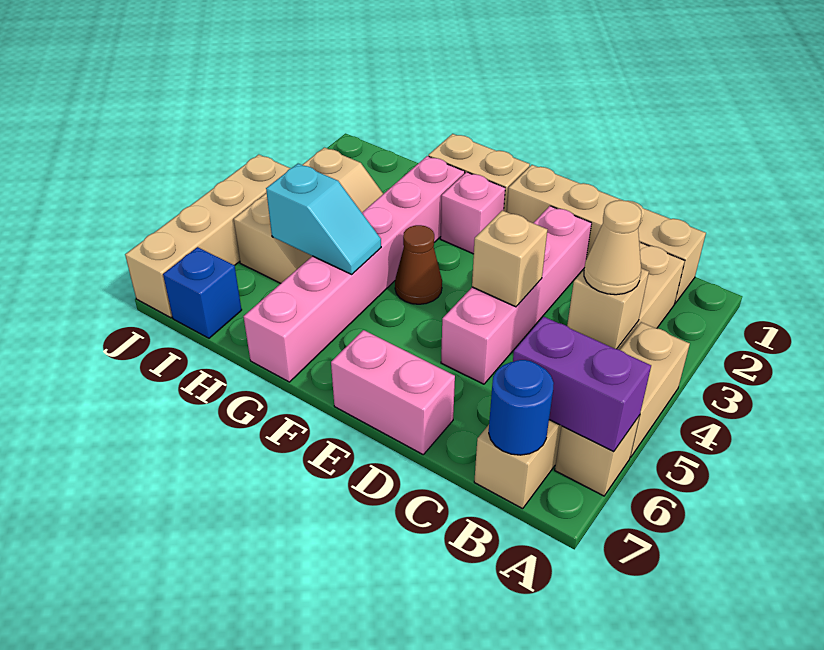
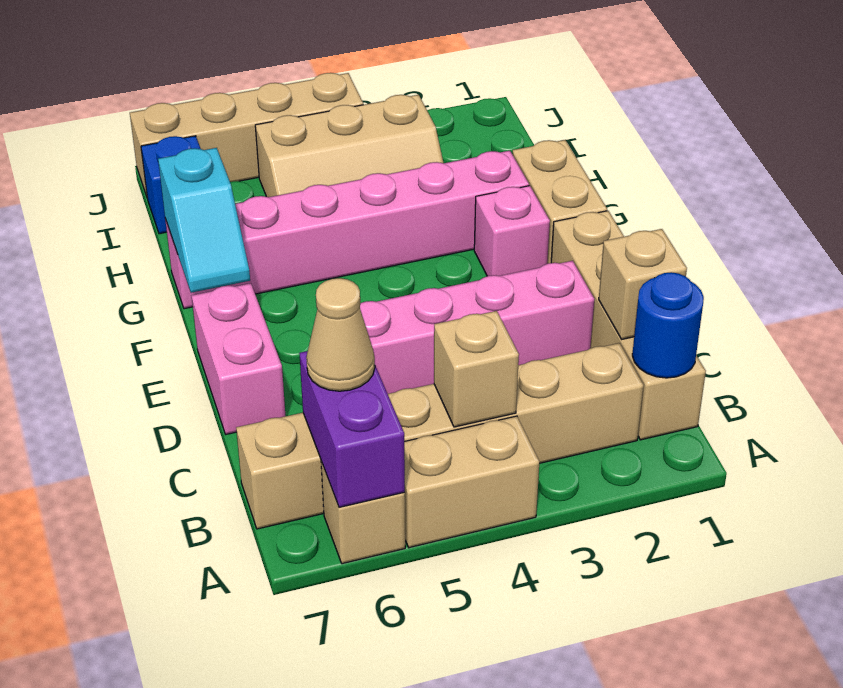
tan cone B4 level 3 -> tan cone B6 level 3
blue round brick B7 level 2 -> blue round brick B1 level 2
tan brick D4 level 2 -> tan brick C1 level 2
brown cone F4 level 1 -> none
cyan slope G5:H5 level 2 top H -> cyan slope F7:G7 level 2 top G

